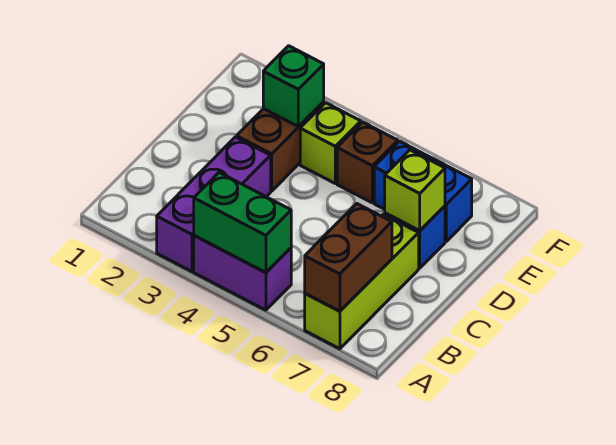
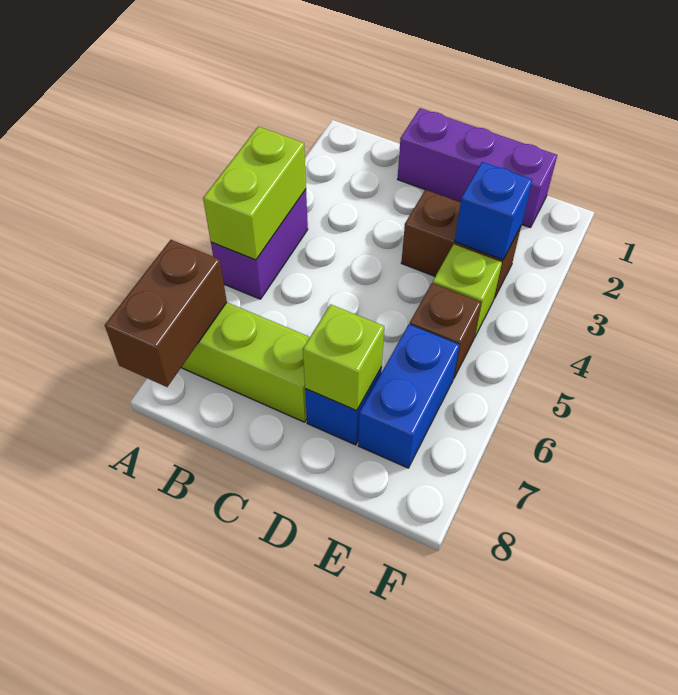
purple brick A3:C3 level 1 -> purple brick C1:E1 level 1
green brick A4:A5 level 2 -> lime brick A4:A5 level 2
brown brick A7:B7 level 2 -> brown brick A7:A8 level 2
green brick E3 level 2 -> blue brick E3 level 2

